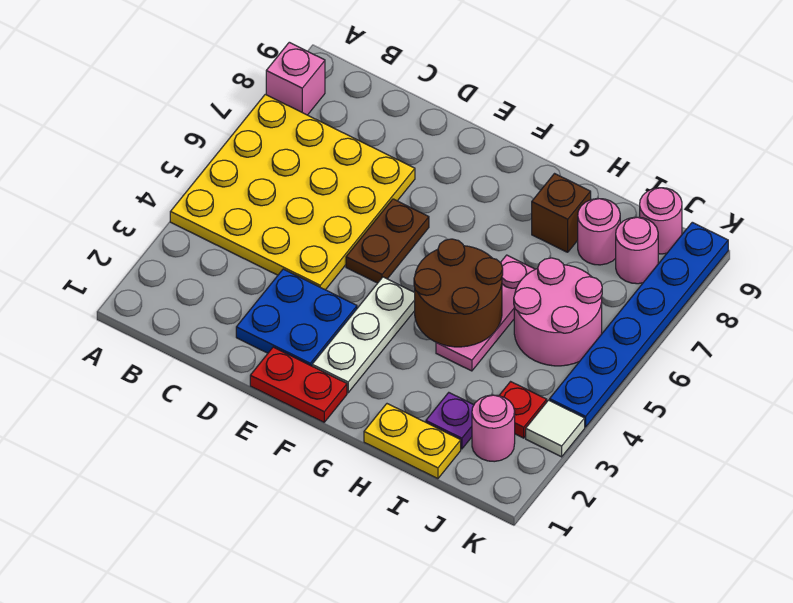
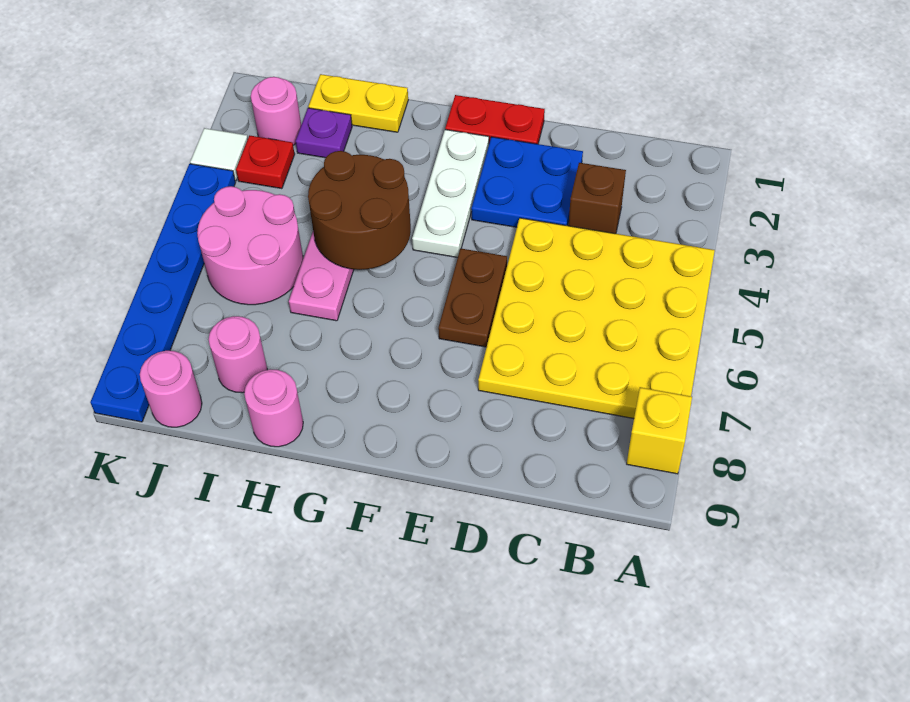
pink brick A8 level 1 -> yellow brick A8 level 1
brown brick H8 level 1 -> brown brick C3 level 1
pink round brick J8 level 1 -> pink round brick H9 level 1

